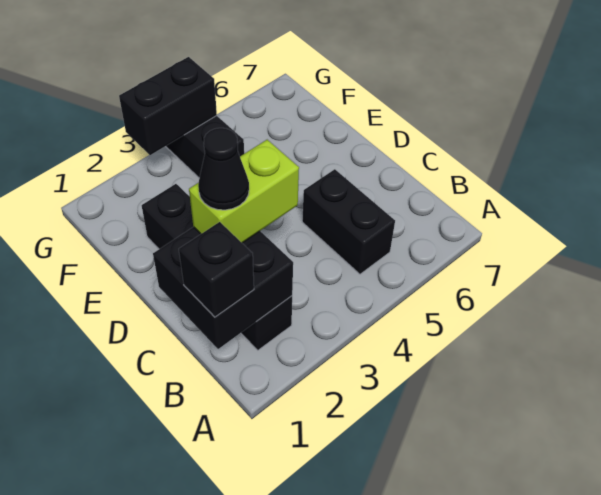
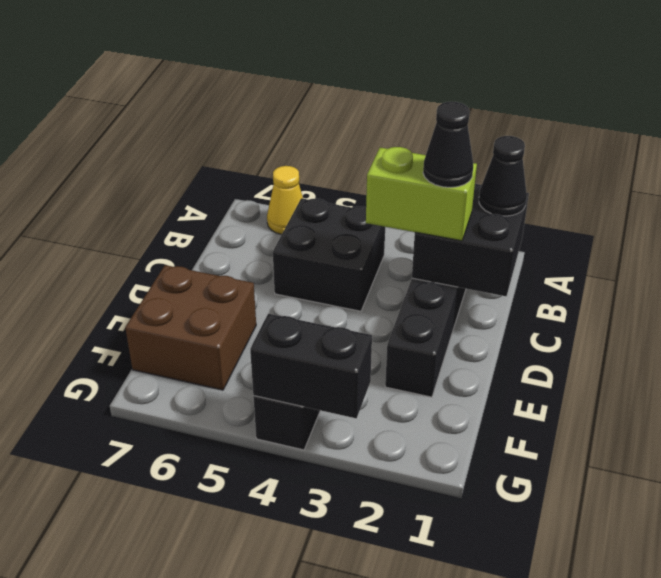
none -> yellow cone A6 level 1
black brick B1 level 3 -> black cone B1 level 3
black brick B5:C5 level 1 -> black brick B4:C5 level 1
none -> brown brick E6:F7 level 1

